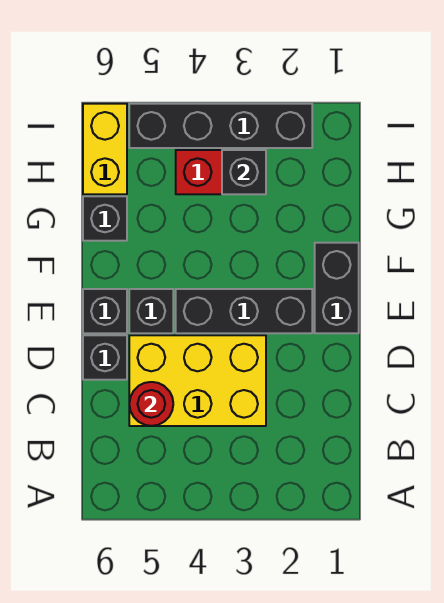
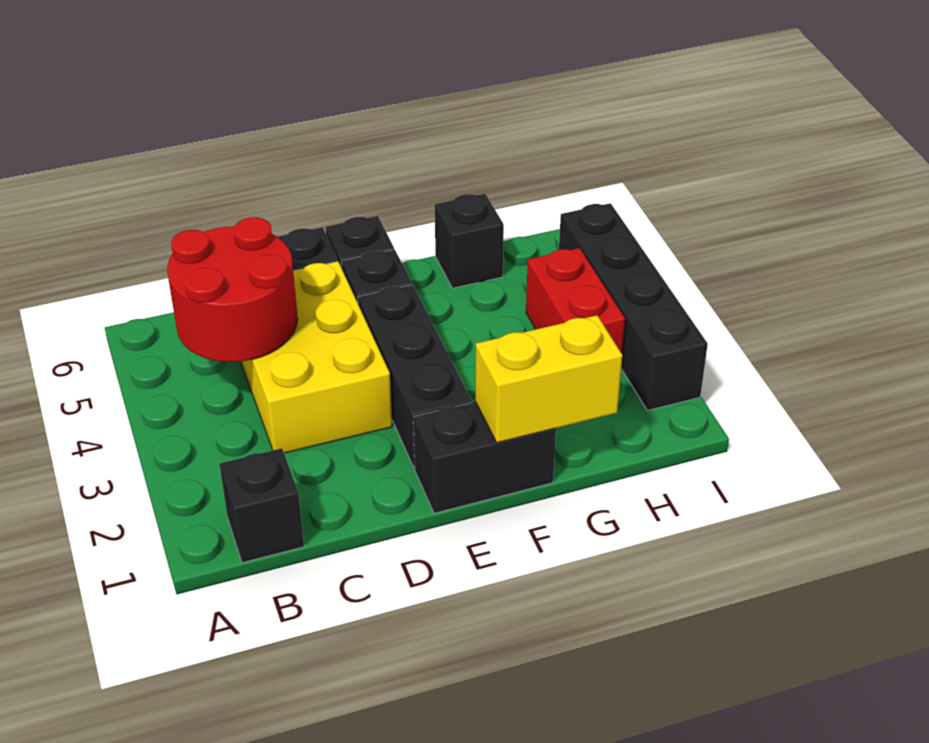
red round brick C5 level 2 -> red round brick B4:C5 level 2
black brick H3 level 2 -> black brick B1 level 1
yellow brick H6:I6 level 1 -> yellow brick F1:G1 level 2

